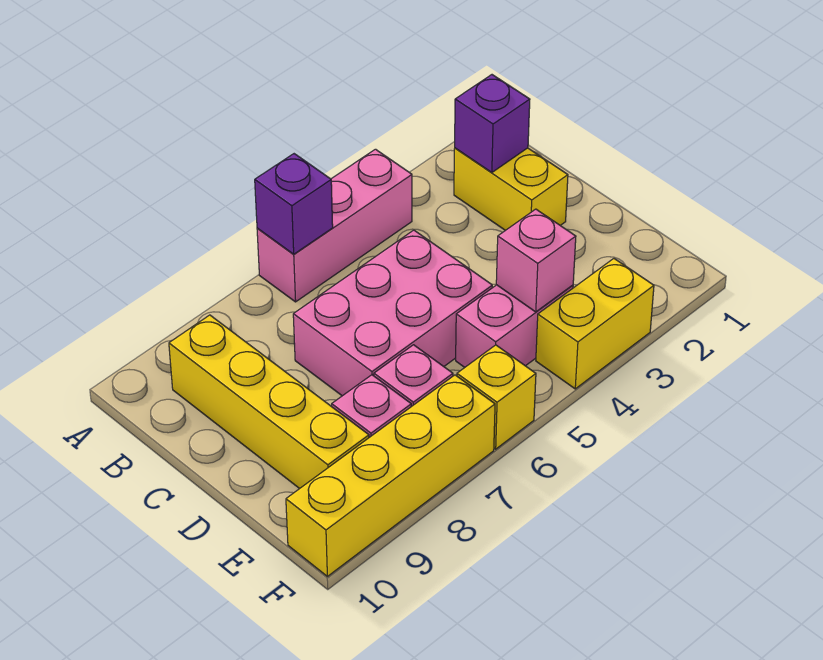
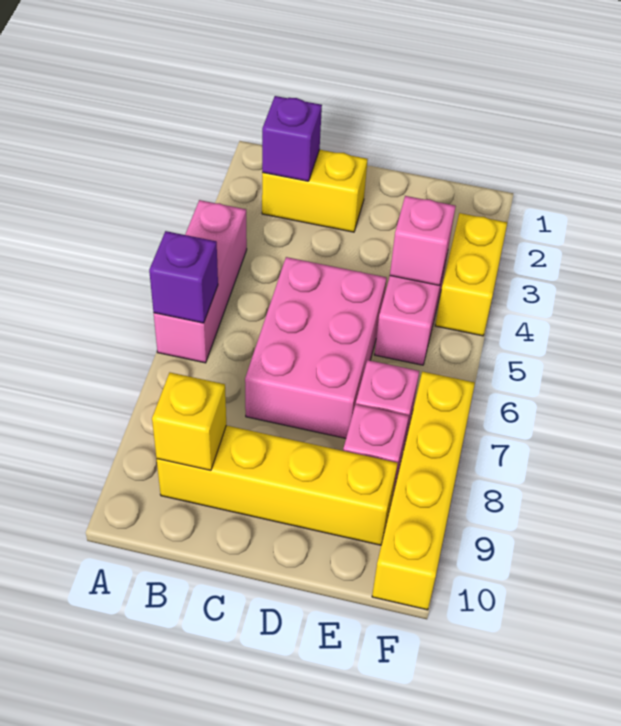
yellow brick F6 level 1 -> yellow brick B9 level 2

